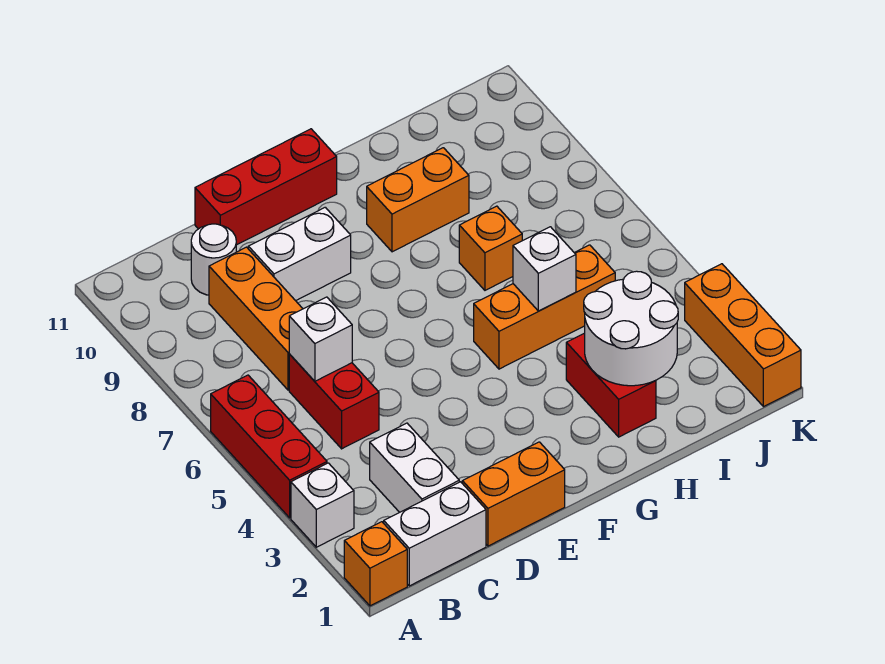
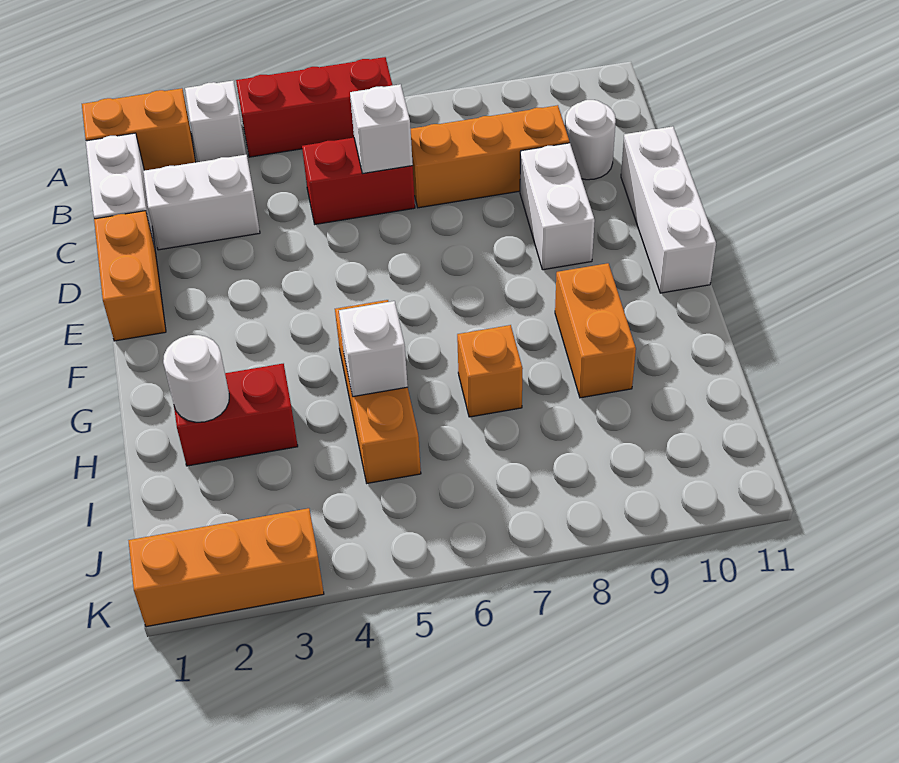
orange brick A1 level 1 -> orange brick A1:A2 level 1
red brick D11:F11 level 1 -> white brick D11:F11 level 1
white round brick H2:I3 level 2 -> white round brick H2 level 2

